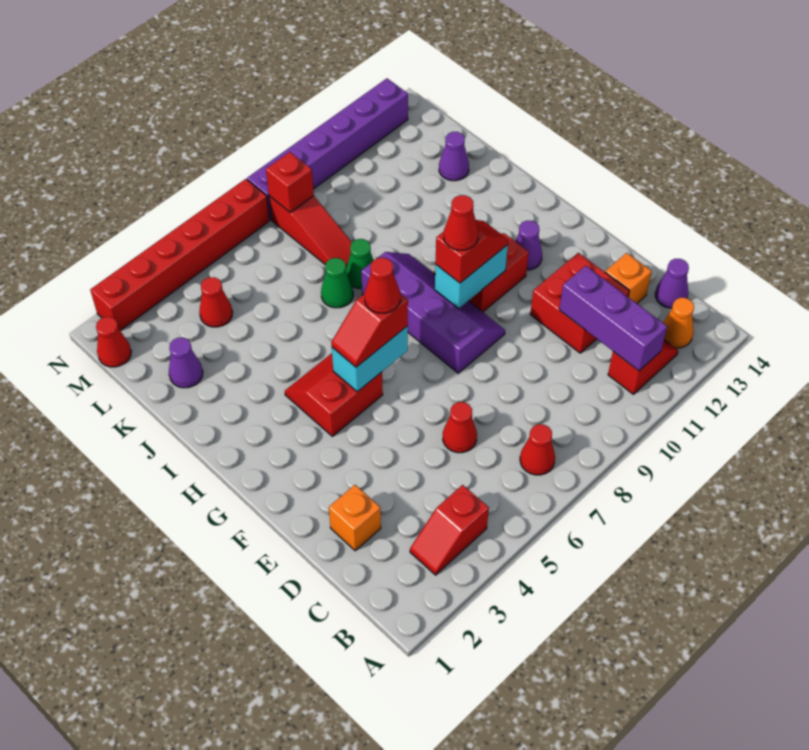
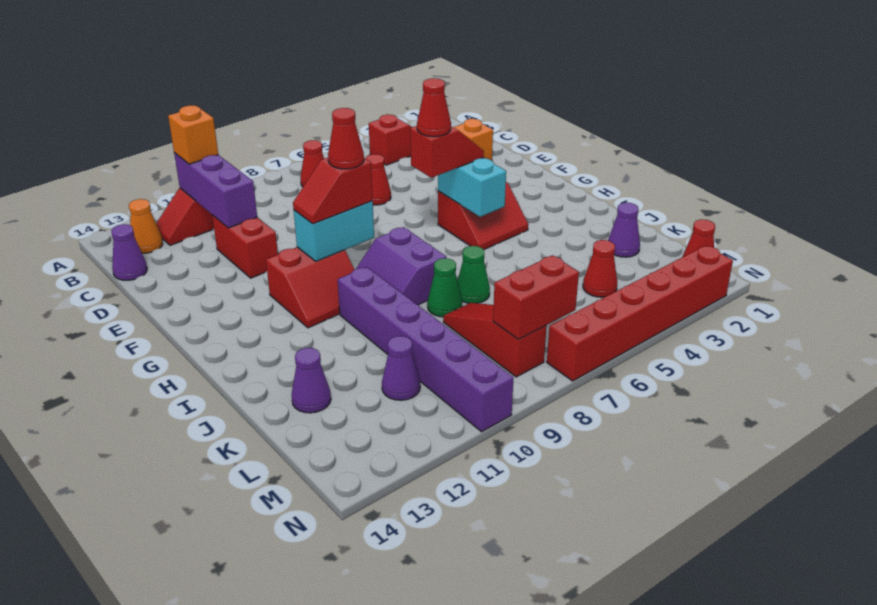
red brick D11:E12 level 1 -> red brick D11:E11 level 1
orange brick D13 level 1 -> orange brick B11 level 3
purple slope F8:I9 level 1 top 8 -> purple slope H8:I9 level 1 top 8
cyan brick G5:G6 level 2 -> cyan brick G5:H5 level 2
purple cone G12 level 1 -> purple cone L11 level 1
red brick M8 level 2 -> red brick M7:M8 level 2
purple brick N8:N13 level 1 -> purple brick I10:N10 level 1

